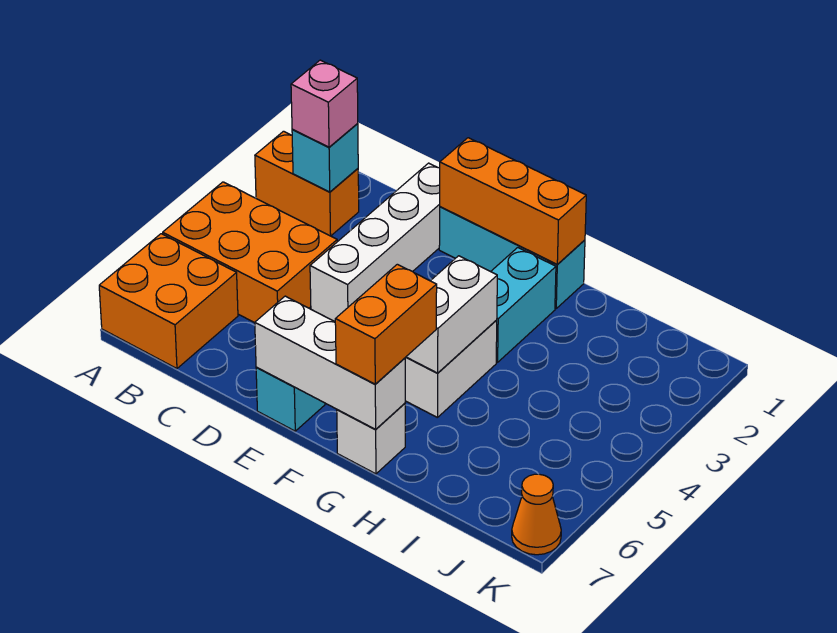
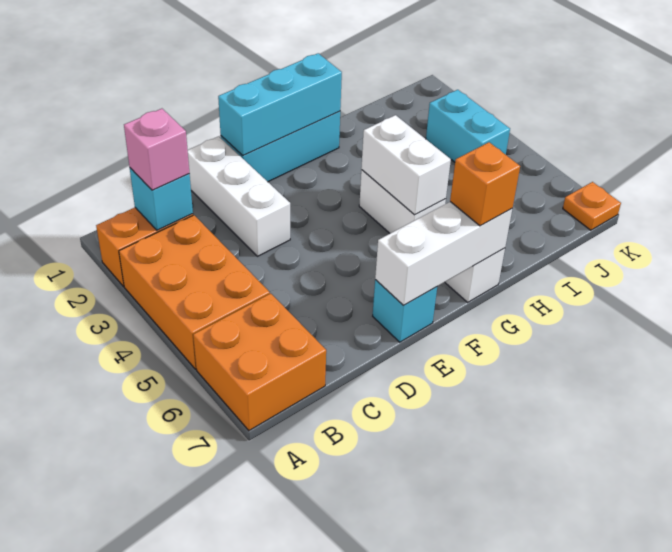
orange brick A4:C5 level 1 -> orange brick A3:B5 level 1
white brick D1:D4 level 1 -> white brick D1:D3 level 1
orange brick E1:G1 level 2 -> cyan brick E1:G1 level 2
cyan brick G2:G3 level 1 -> cyan brick J3:J4 level 1
orange brick G6:G7 level 3 -> orange brick G7 level 3
orange cone K7 level 1 -> orange plate K7 level 1

